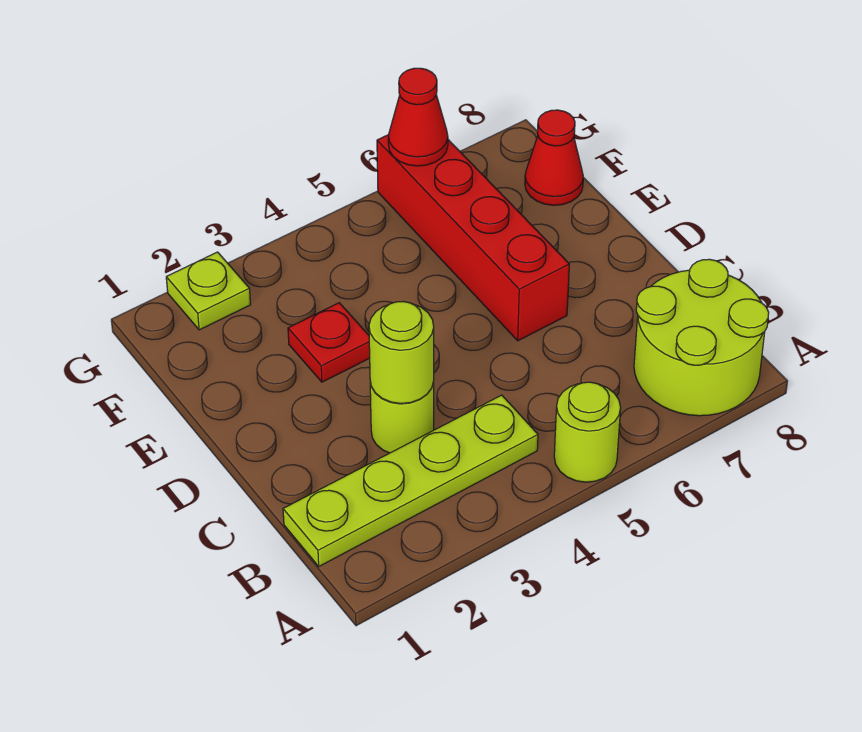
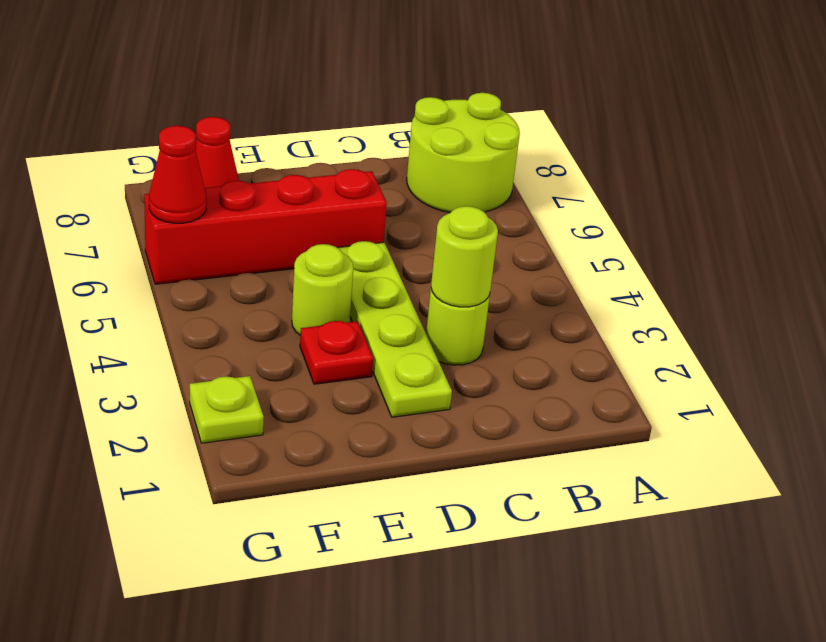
lime round brick A5 level 1 -> lime round brick E4 level 1
lime plate B1:B4 level 1 -> lime plate D2:D5 level 1

